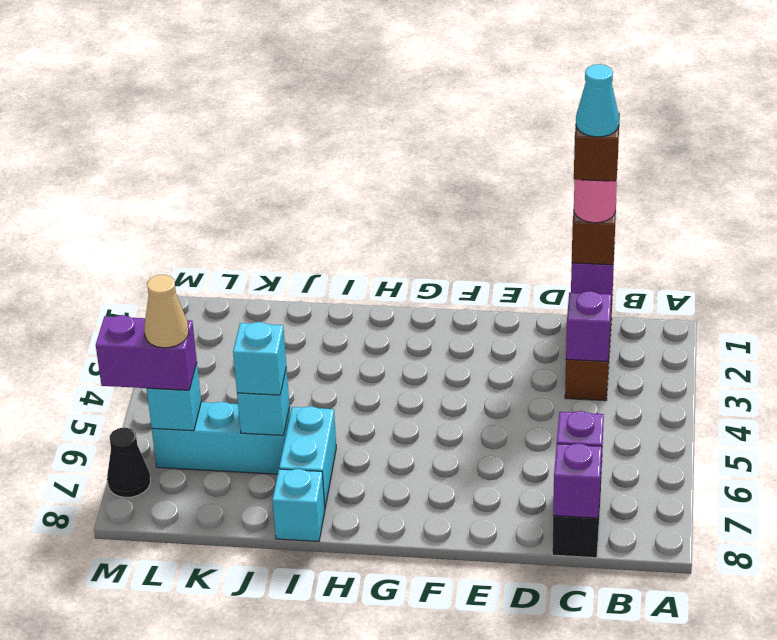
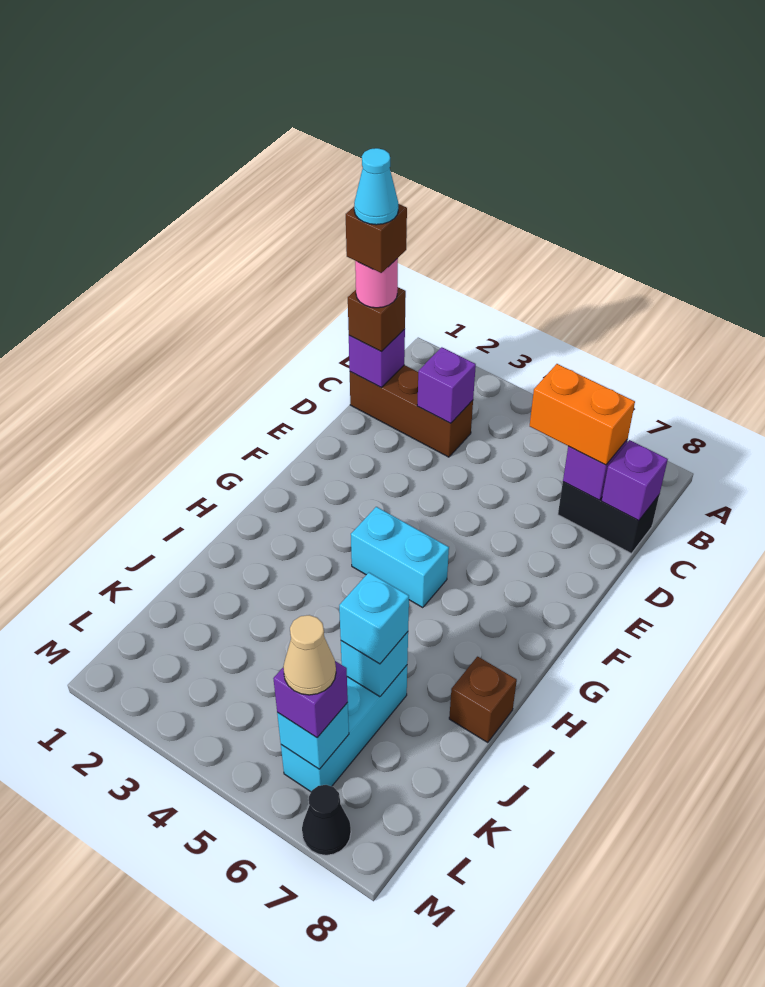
none -> orange brick C6:C7 level 3
cyan brick I6:I7 level 1 -> cyan brick G4:G5 level 1
cyan brick I8 level 1 -> brown brick I8 level 1
purple brick L6:M6 level 3 -> purple brick L6 level 3

